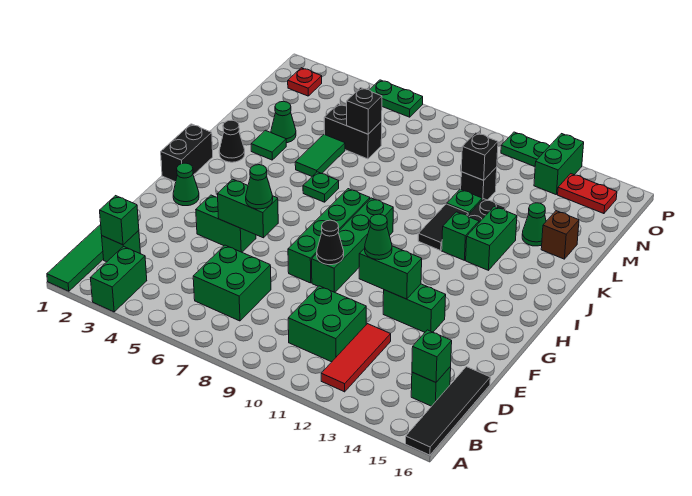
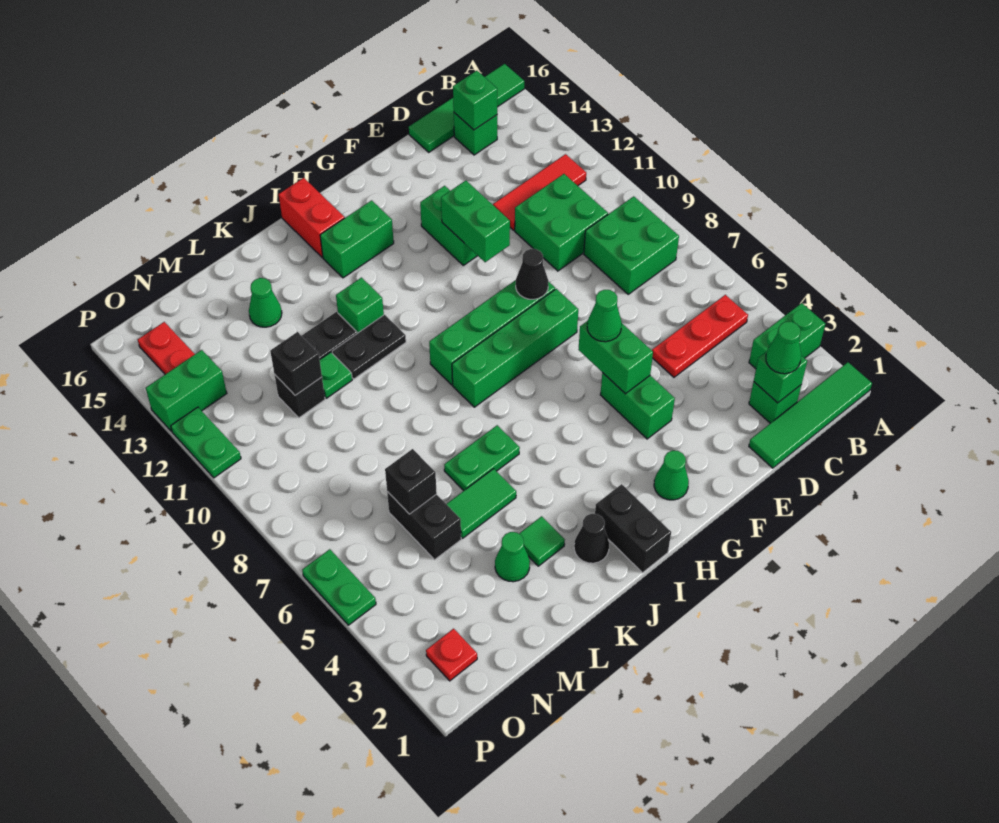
black tile A16:D16 level 1 -> green tile A16:D16 level 1
none -> red plate B5:D5 level 1
green brick C6:D7 level 1 -> green brick B8:C9 level 1
green cone F11 level 3 -> green cone C2 level 3
black brick H1:I1 level 1 -> black brick I1:I2 level 1
none -> red brick I15:I16 level 1
green plate J6 level 1 -> green plate J6:K6 level 1
black tile J11:K11 level 1 -> black plate J11:K11 level 1
green brick J13:K13 level 1 -> green brick H14:I14 level 1
brown brick L15 level 1 -> none

